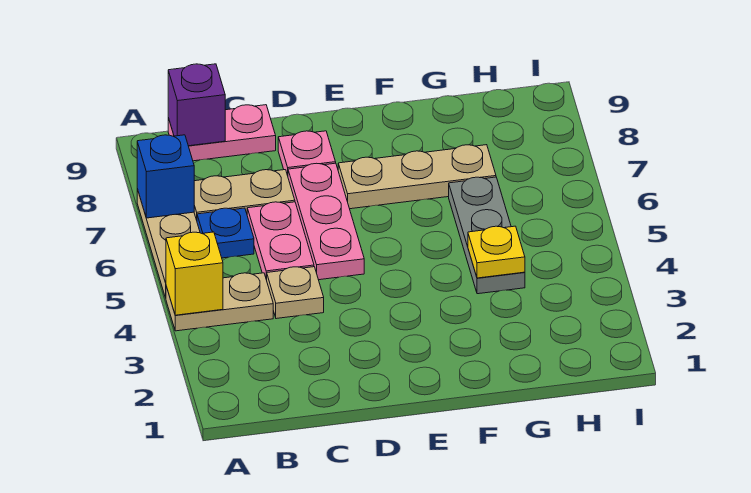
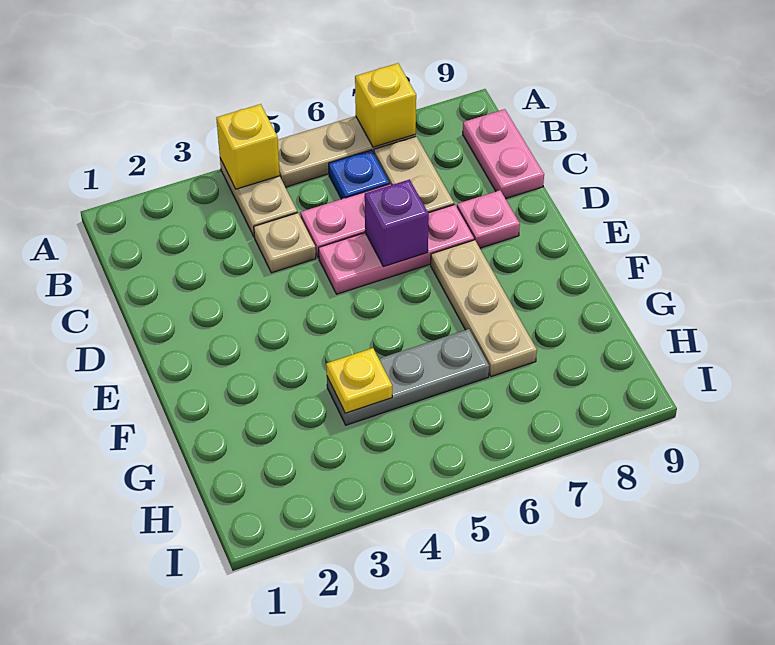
blue brick A7 level 2 -> yellow brick A7 level 2
purple brick B9 level 2 -> purple brick D6 level 2

